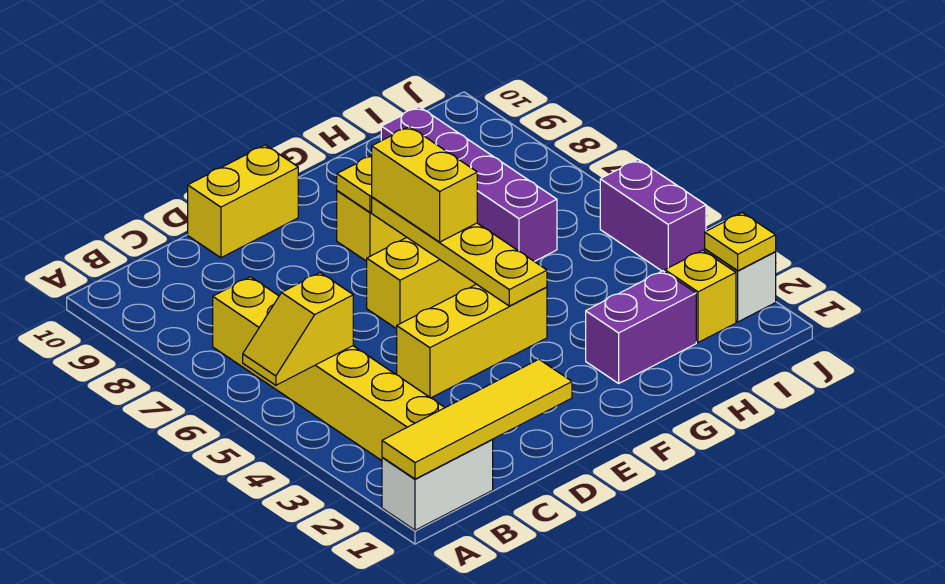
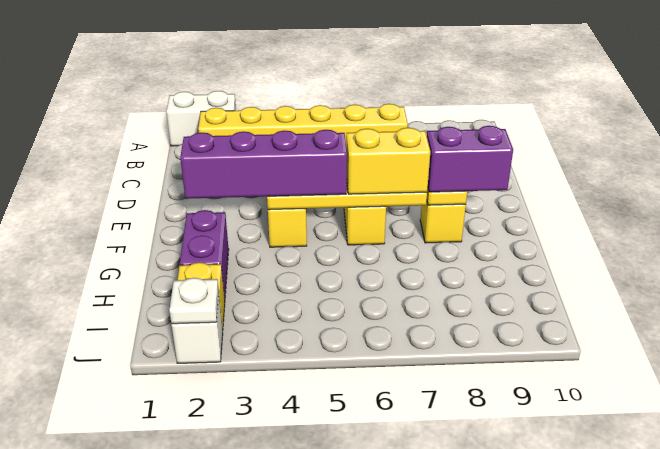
white brick A1:B1 level 1 -> white brick A1:A2 level 1
yellow tile A1:D1 level 2 -> none
yellow slope A5:B5 level 2 top B -> none
yellow brick D10:E10 level 1 -> none
purple brick H6:H9 level 1 -> purple brick F2:F5 level 3
yellow plate J2 level 2 -> white plate J2 level 2
purple brick J4:J5 level 1 -> purple brick F8:F9 level 3

